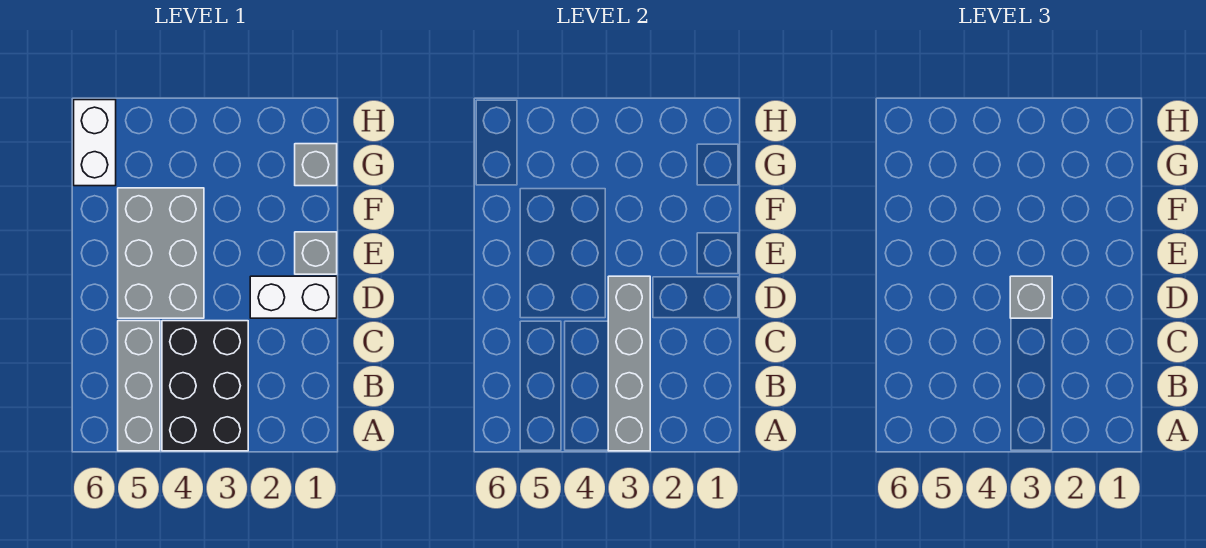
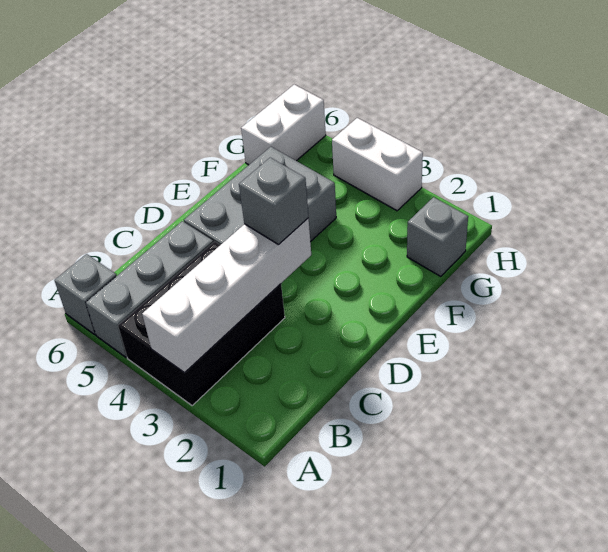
grey brick A3:D3 level 2 -> white brick A3:D3 level 2
white brick D1:D2 level 1 -> white brick H3:H4 level 1
grey brick E1 level 1 -> grey brick A6 level 1

